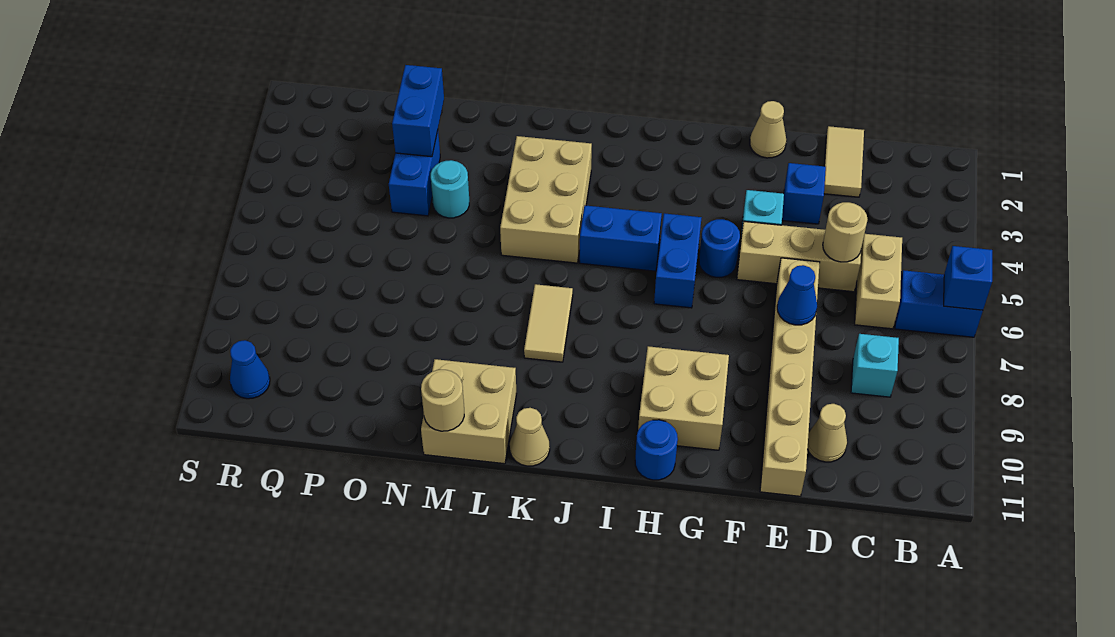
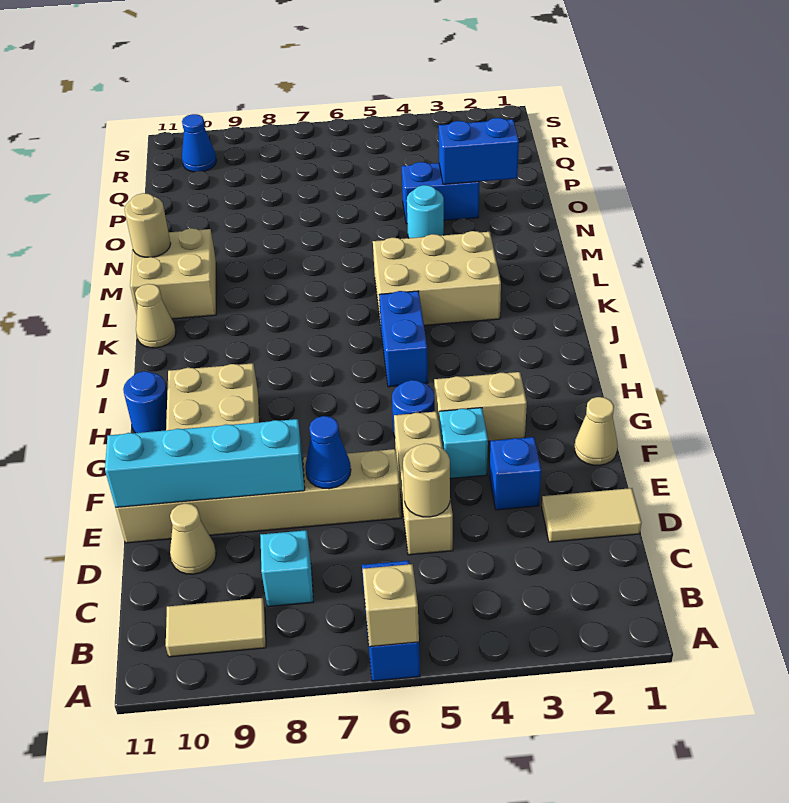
blue brick A6 level 2 -> tan brick A6 level 2
tan brick C5:C6 level 1 -> tan brick G3:G4 level 1
none -> cyan brick E8:E11 level 2
blue brick H5:H6 level 1 -> none
tan tile K7:K8 level 1 -> tan tile B9:B10 level 1

